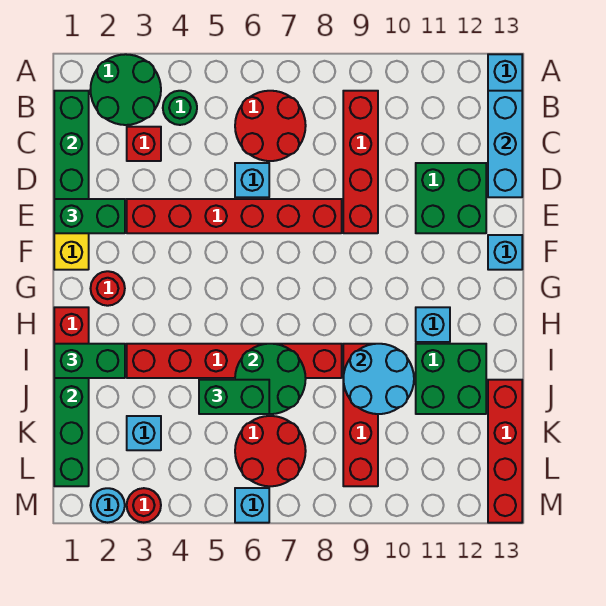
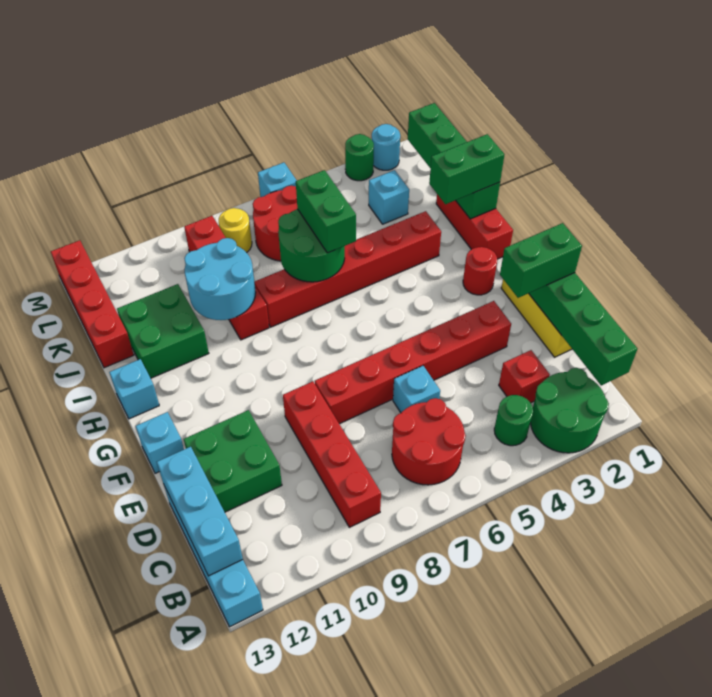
cyan brick H11 level 1 -> cyan brick H13 level 1
green brick J5:J6 level 3 -> green brick I6:J6 level 3
none -> yellow round brick L8 level 1
red round brick M3 level 1 -> green round brick M3 level 1

